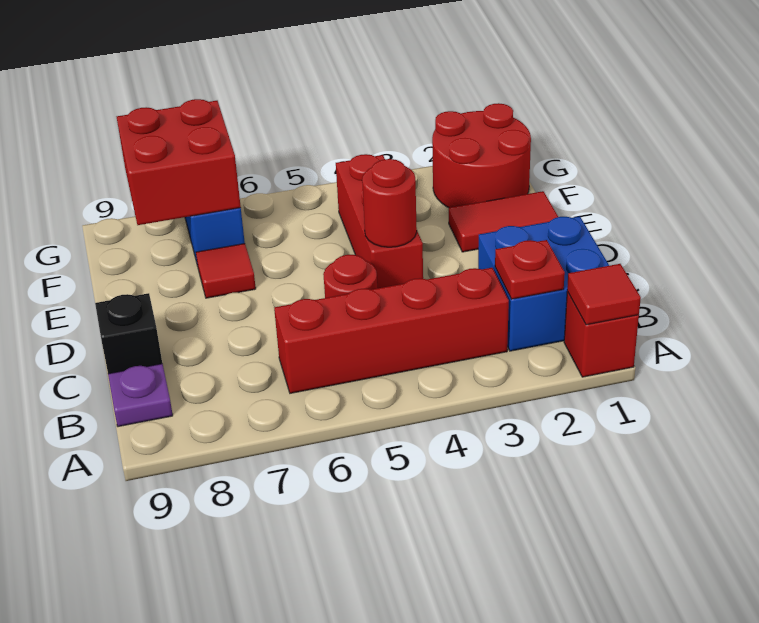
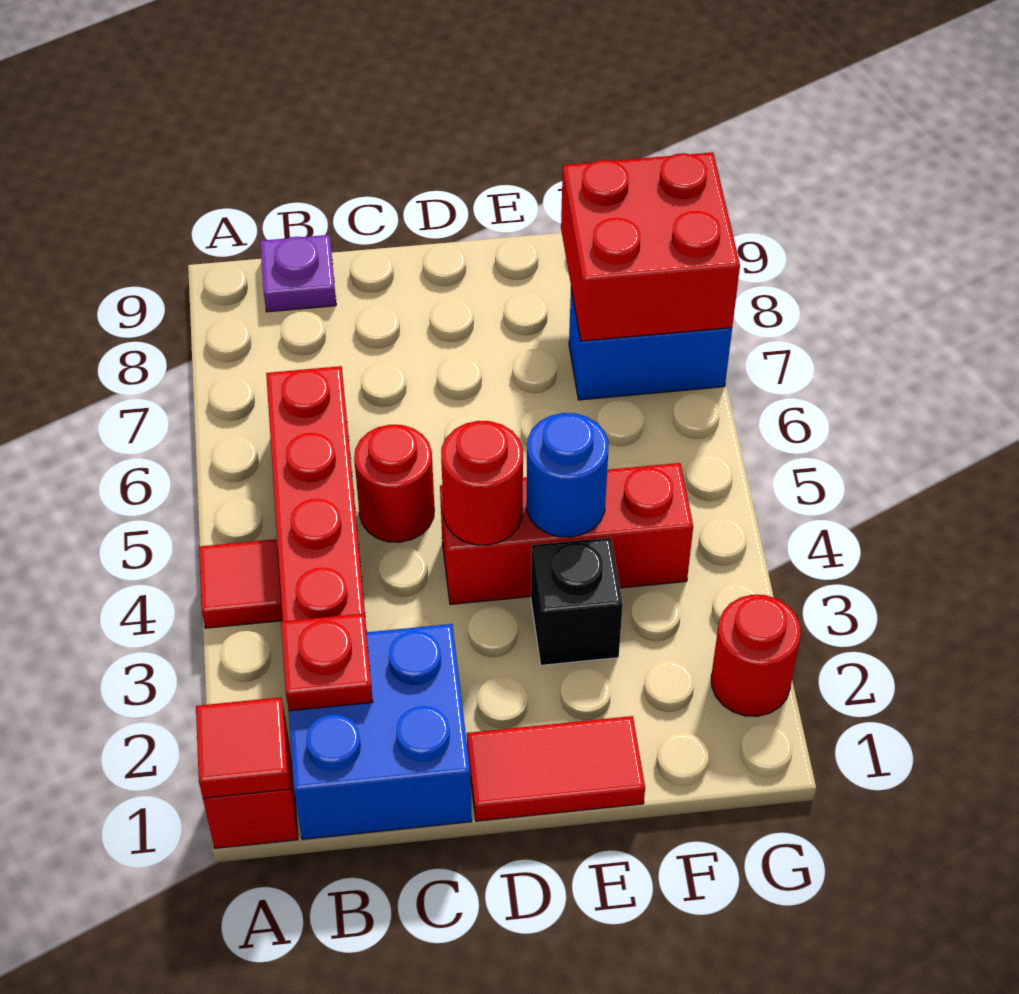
black brick C9 level 1 -> black brick E3 level 1
red tile E1:E2 level 1 -> red tile D1:E1 level 1
none -> blue round brick E4 level 2
red tile E7 level 1 -> red tile A4 level 1
red round brick F1:G2 level 1 -> red round brick G2 level 1

